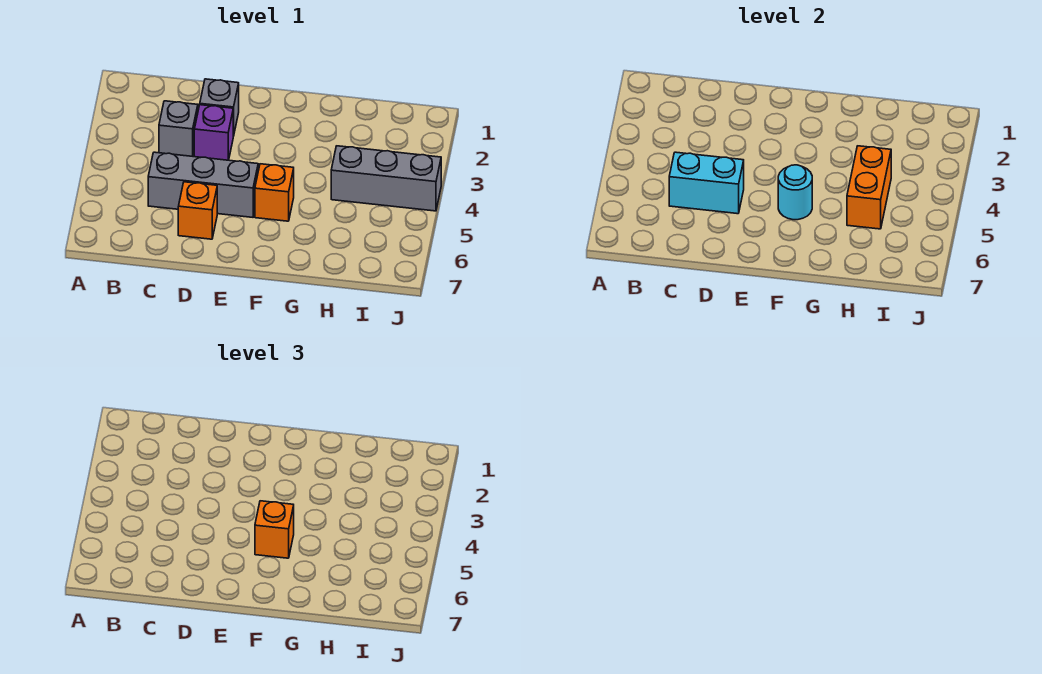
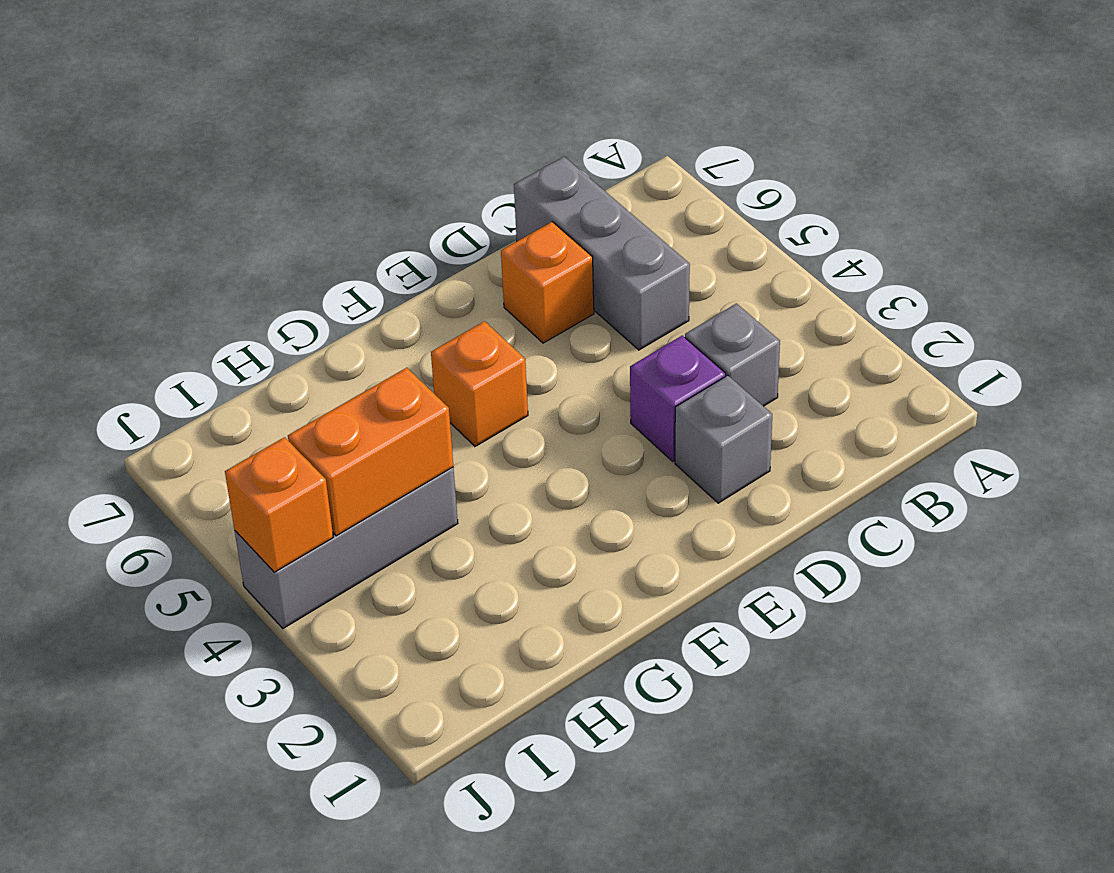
grey brick C5:E5 level 1 -> grey brick C5:C7 level 1
cyan brick C5:D5 level 2 -> none
cyan round brick F5 level 2 -> none
orange brick F5 level 3 -> orange brick J4 level 2
orange brick H4:H5 level 2 -> orange brick H4:I4 level 2

